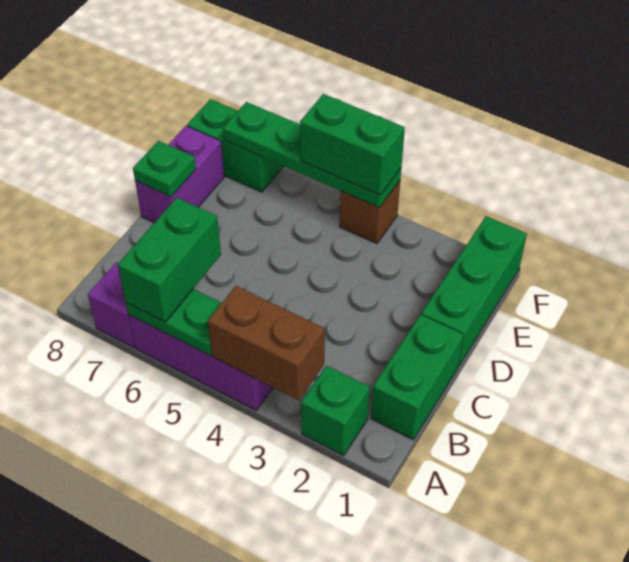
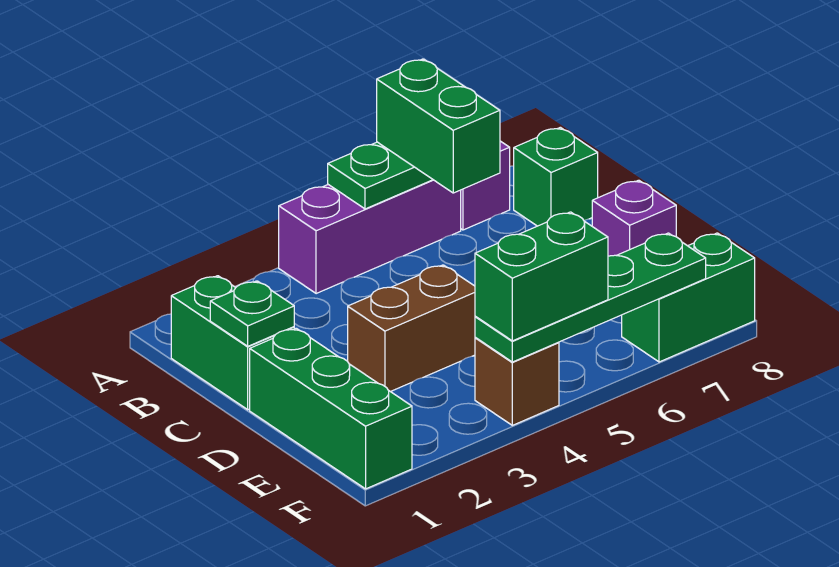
green brick A2 level 1 -> green brick B8 level 1
brown brick A3:A4 level 2 -> brown brick D3:D4 level 1
purple brick D8:E8 level 1 -> purple brick D8 level 1
green plate D8 level 2 -> green plate C1 level 2

